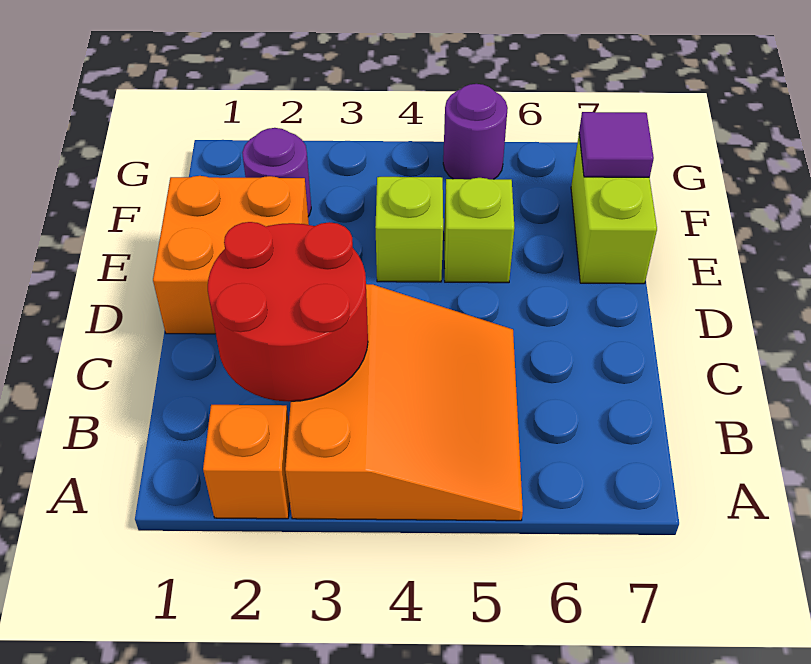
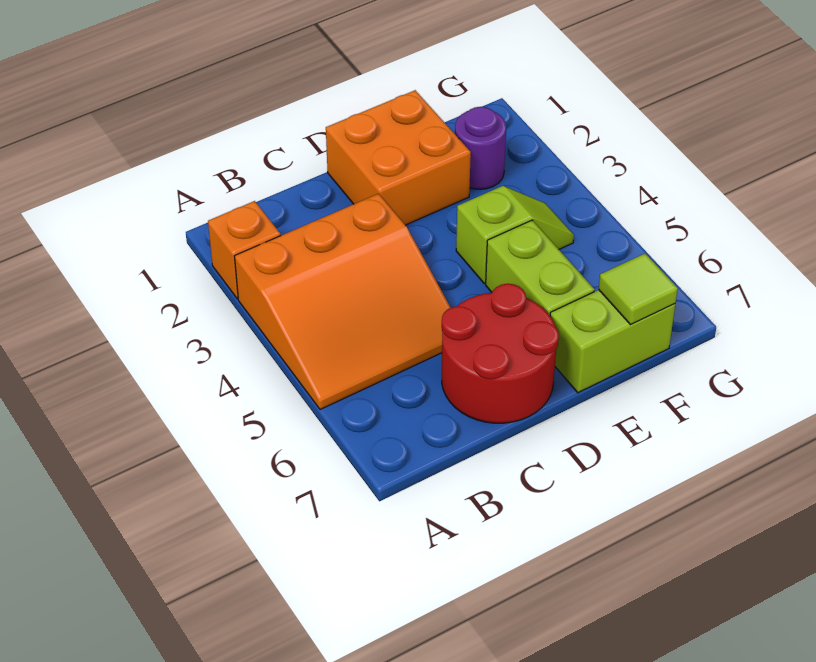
red round brick B2:C3 level 2 -> red round brick C6:D7 level 1
lime brick E5 level 1 -> lime brick E5:E6 level 1
purple tile F7 level 2 -> lime tile F7 level 2
purple round brick G5 level 1 -> none

